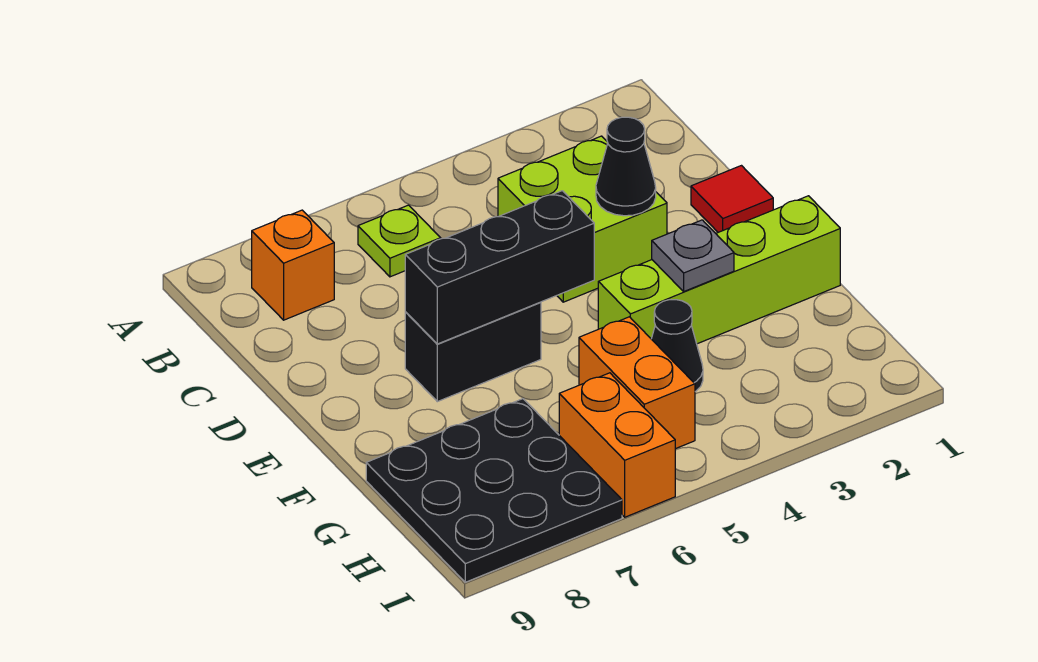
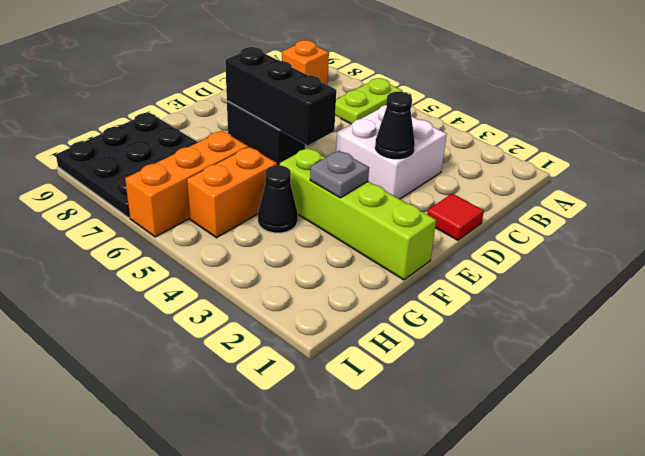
lime plate B6 level 1 -> lime plate A6:B6 level 1
lime brick C3:D4 level 1 -> white brick C3:D4 level 1
orange brick H6:I6 level 1 -> orange brick G6:I6 level 1

